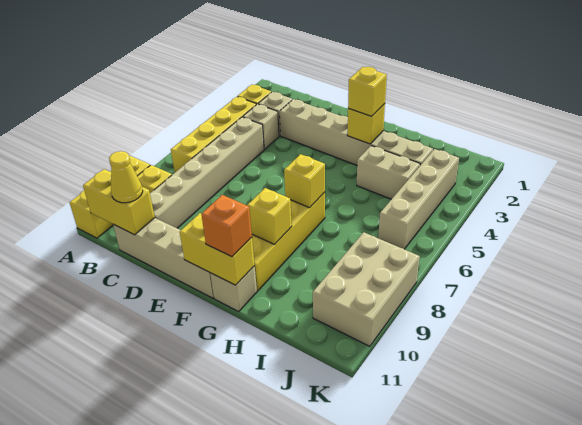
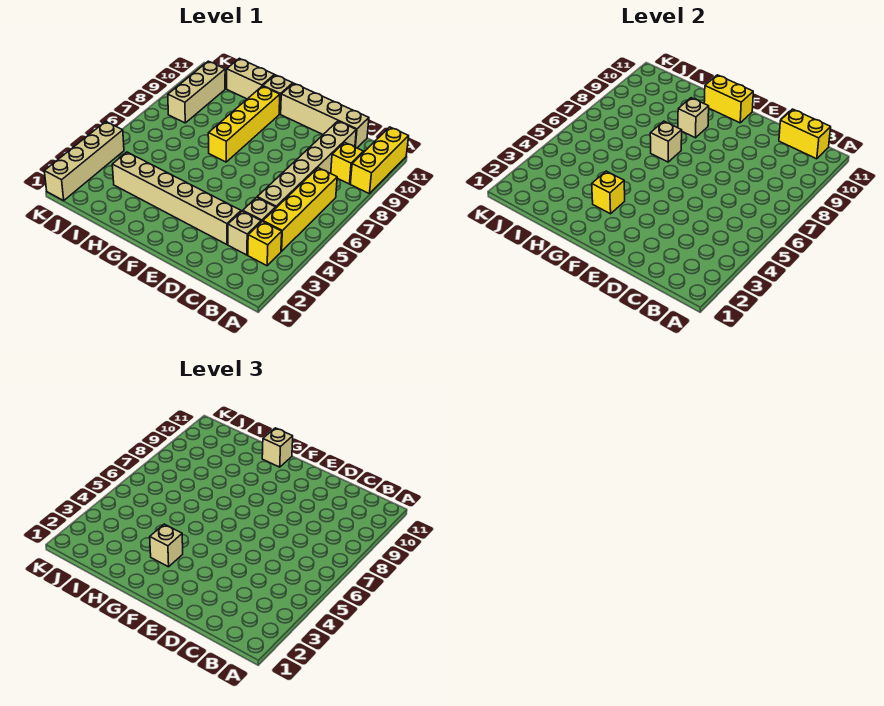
yellow cone C11 level 3 -> none
yellow brick G3 level 3 -> tan brick G3 level 3
yellow brick G7 level 2 -> tan brick G7 level 2
yellow brick G9 level 2 -> tan brick G9 level 2
orange brick G11 level 3 -> tan brick G11 level 3
tan brick H4:I4 level 1 -> tan brick H11:I11 level 1
tan brick J3:J6 level 1 -> tan brick K1:K4 level 1
tan brick J8:K10 level 1 -> tan brick J8:J10 level 1

